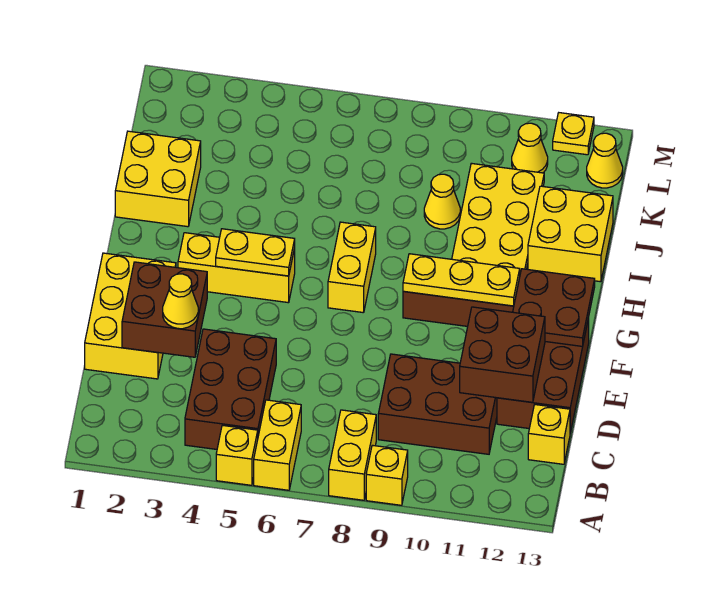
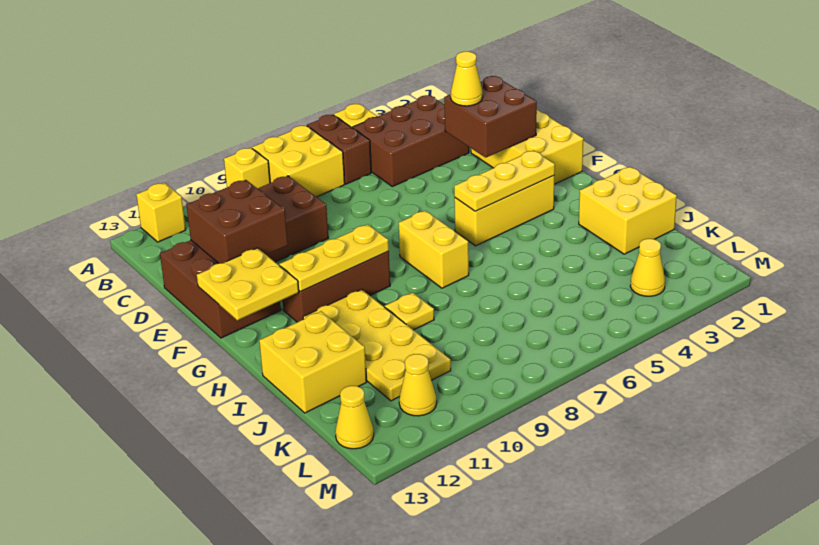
yellow brick A6:B6 level 1 -> brown brick A6:B6 level 1
yellow brick A8:B8 level 1 -> yellow brick A7:B8 level 1
brown brick B4:D5 level 1 -> brown brick B3:C5 level 1
yellow brick C13 level 1 -> yellow brick A12 level 1
brown plate F12:G13 level 2 -> yellow plate F12:G13 level 2
yellow plate G4:G5 level 2 -> yellow plate G3:G5 level 2
yellow cone J9 level 1 -> yellow cone L3 level 1
yellow plate M12 level 1 -> yellow plate I9 level 1

